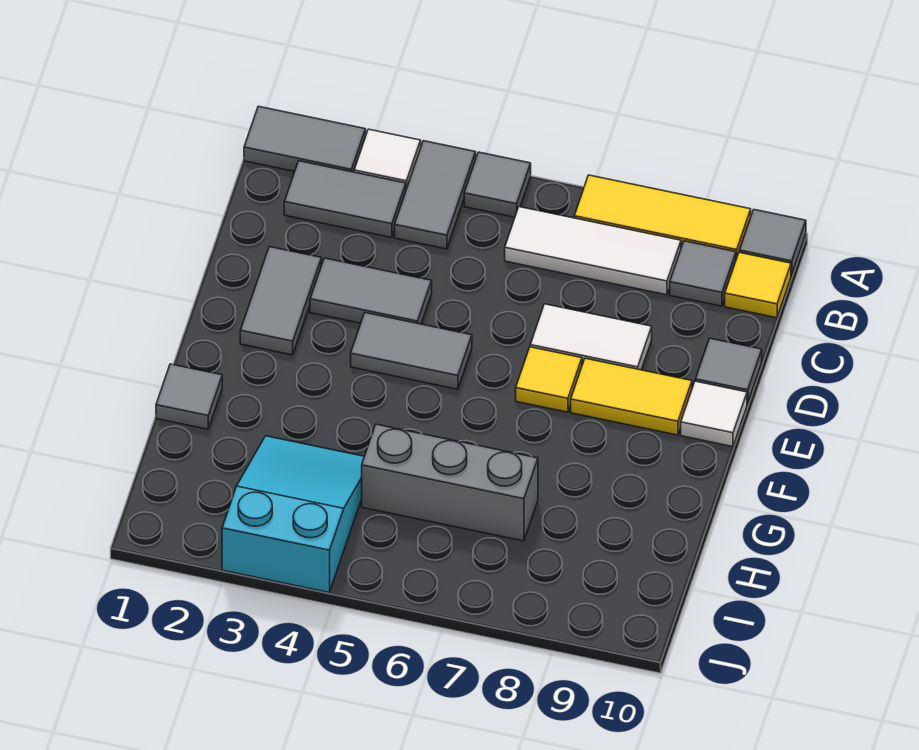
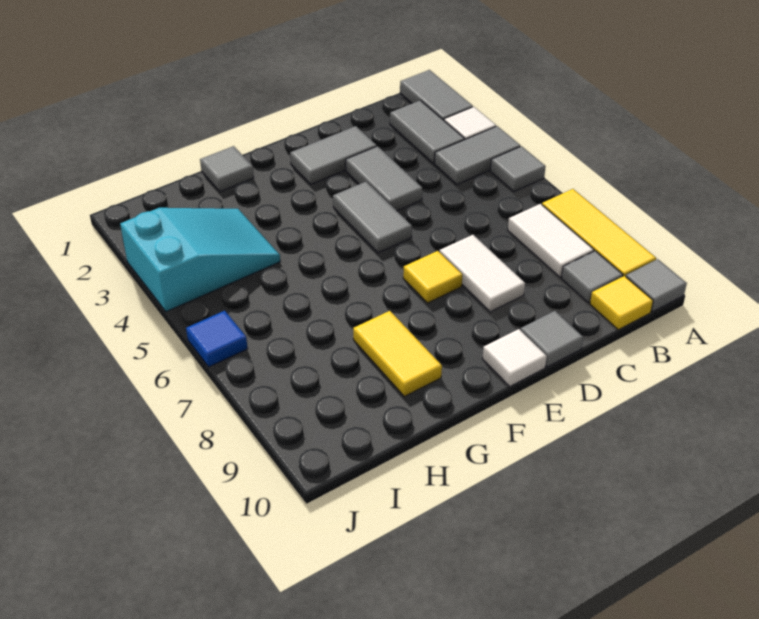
white tile B6:B8 level 1 -> white tile B7:B8 level 1
yellow tile E8:E9 level 1 -> yellow tile G8:G9 level 1
grey brick H5:H7 level 1 -> none
none -> blue tile J6 level 1

